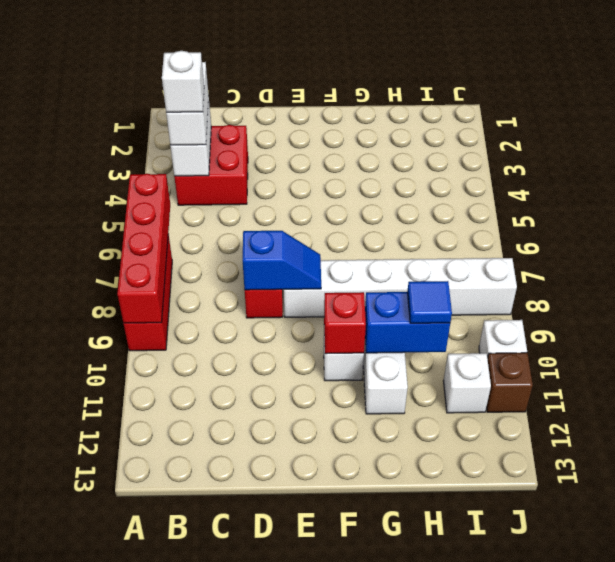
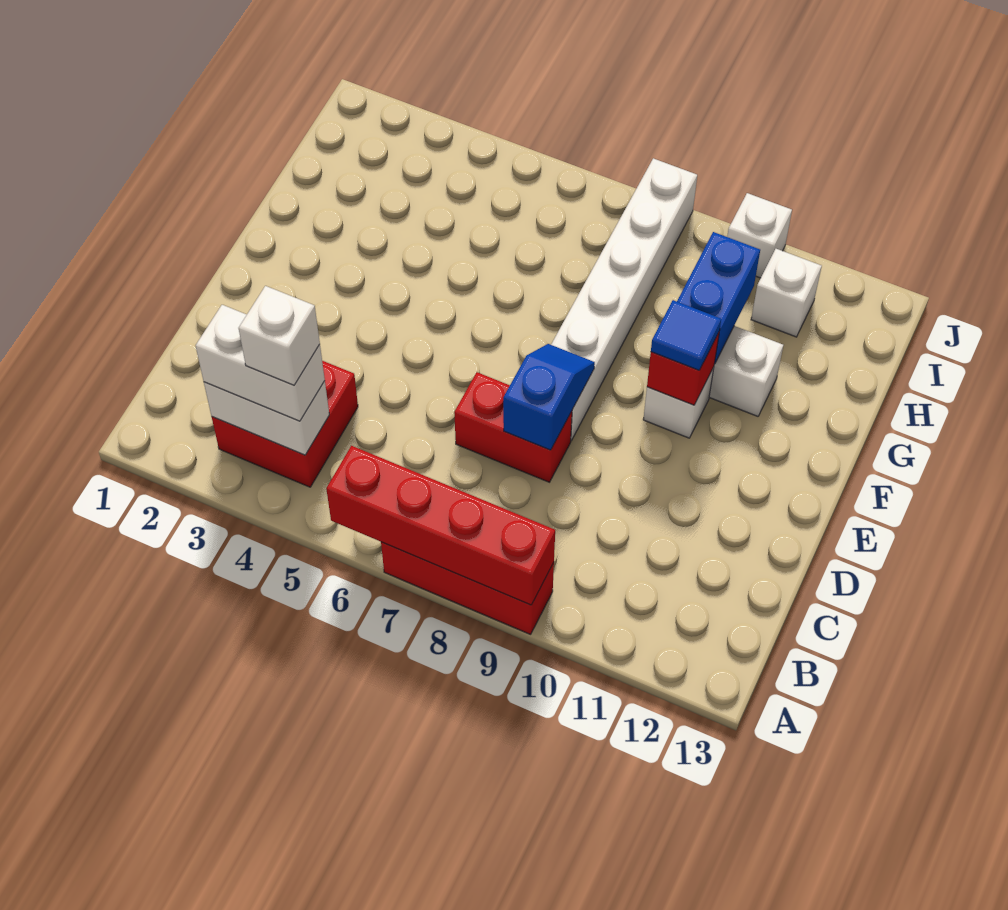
blue tile H10 level 3 -> blue tile F10 level 3
brown brick J11 level 1 -> none

